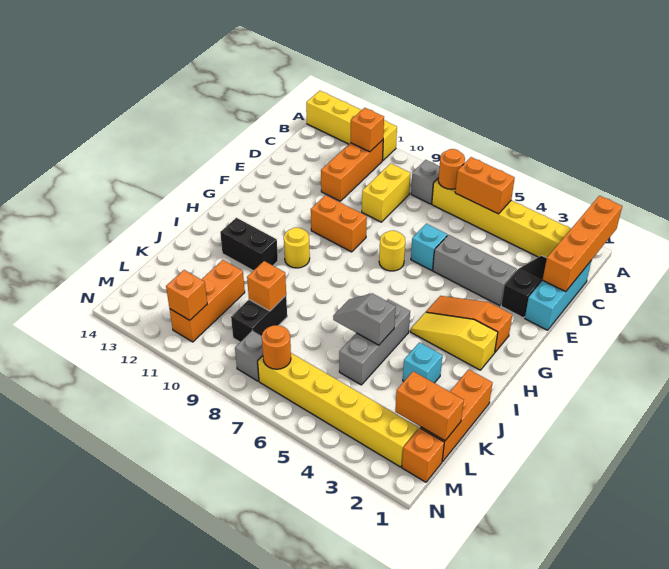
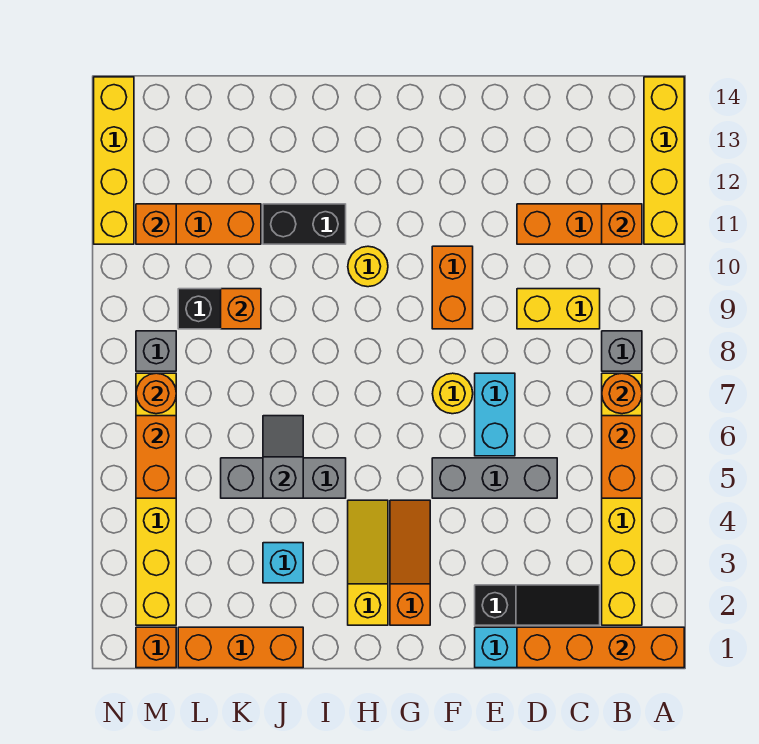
grey brick E3:E5 level 1 -> grey brick D5:F5 level 1
cyan brick E6 level 1 -> cyan brick E6:E7 level 1
black brick I11:I12 level 1 -> black brick I11:J11 level 1
orange brick L1:L2 level 2 -> orange brick M5:M6 level 2
none -> yellow brick N11:N14 level 1

